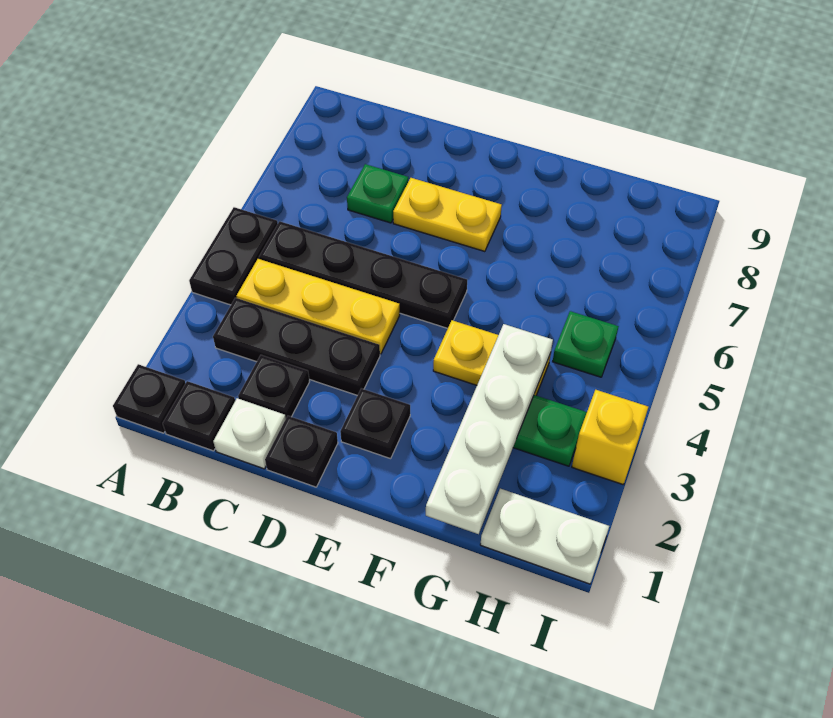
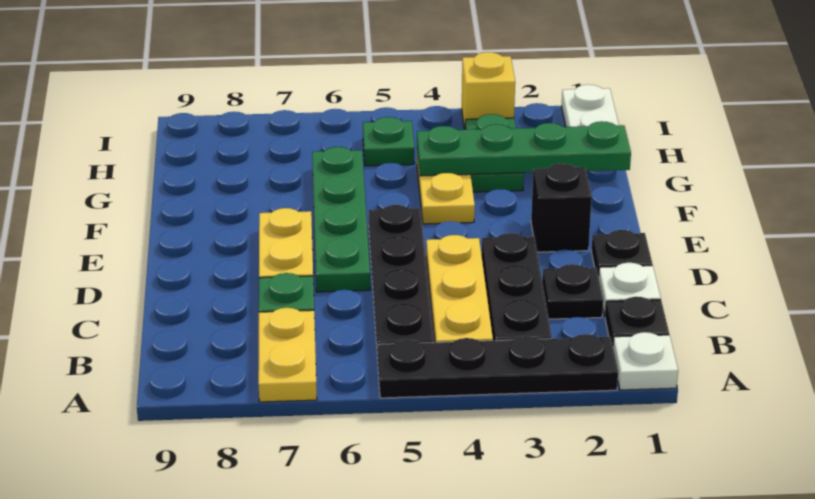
black plate A1 level 1 -> white plate A1 level 1
black plate A4:A5 level 1 -> black plate A2:A5 level 1
none -> yellow plate A7:B7 level 1
none -> green plate D6:G6 level 1
black plate E2 level 1 -> black brick E2 level 1
white plate G1:G4 level 2 -> green plate G1:G4 level 2

